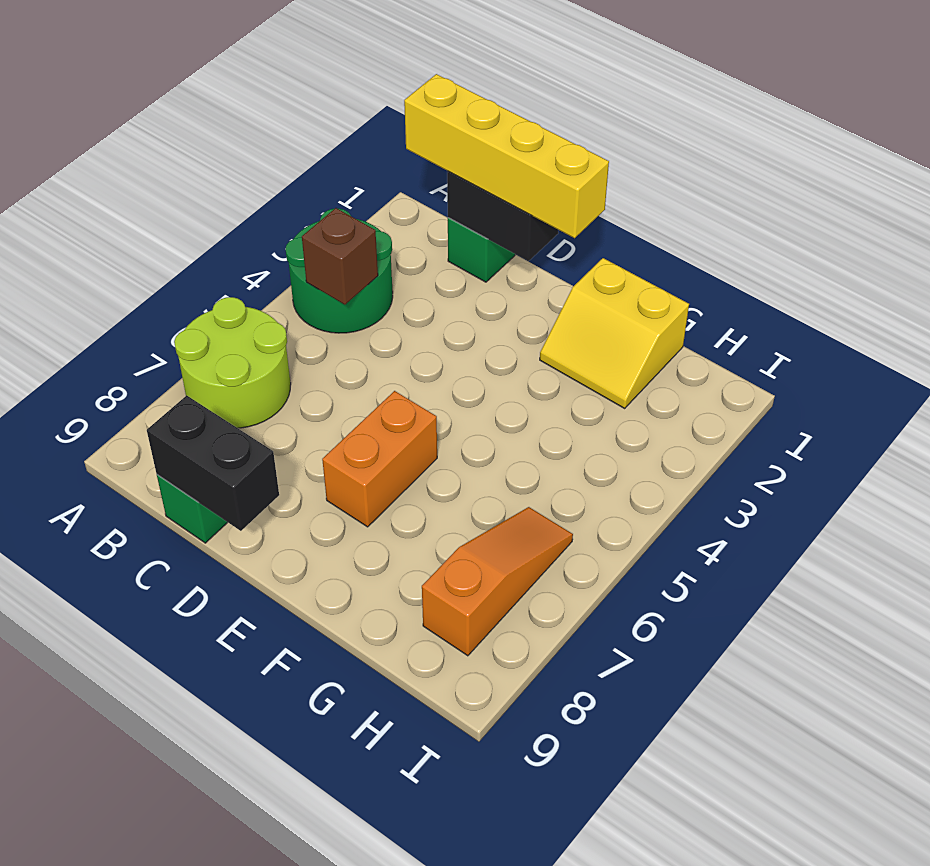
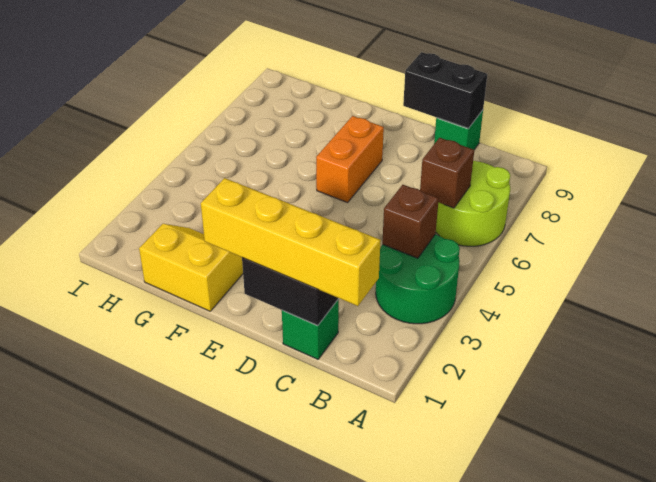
none -> brown brick B6 level 2
orange slope H6:H8 level 1 top 8 -> none

